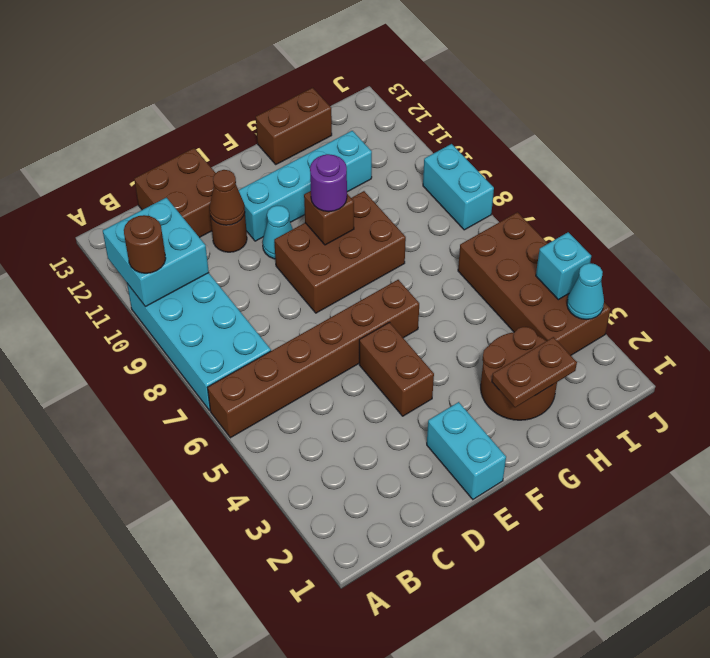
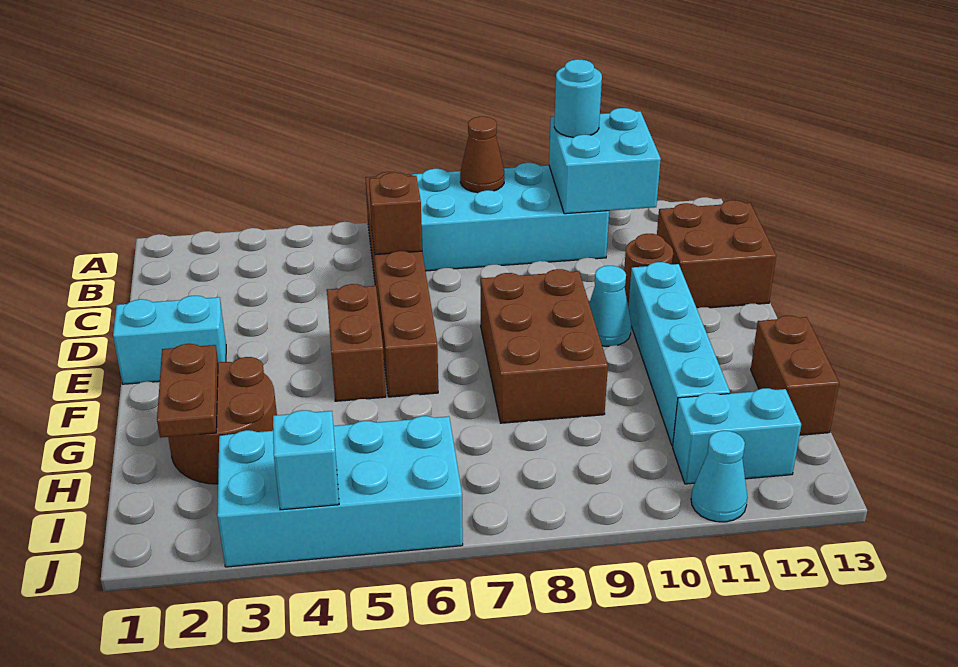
brown round brick A10 level 3 -> cyan round brick A10 level 3
brown cone D11 level 2 -> brown cone A8 level 2
brown brick E4:E5 level 1 -> brown brick E5:F5 level 1
brown brick F9 level 2 -> brown brick C6 level 2
purple round brick F9 level 3 -> none
brown brick I3:J6 level 1 -> cyan brick I3:J6 level 1
cyan cone J3 level 2 -> cyan cone J11 level 1
cyan brick J8:J9 level 1 -> cyan brick I11:I12 level 1

